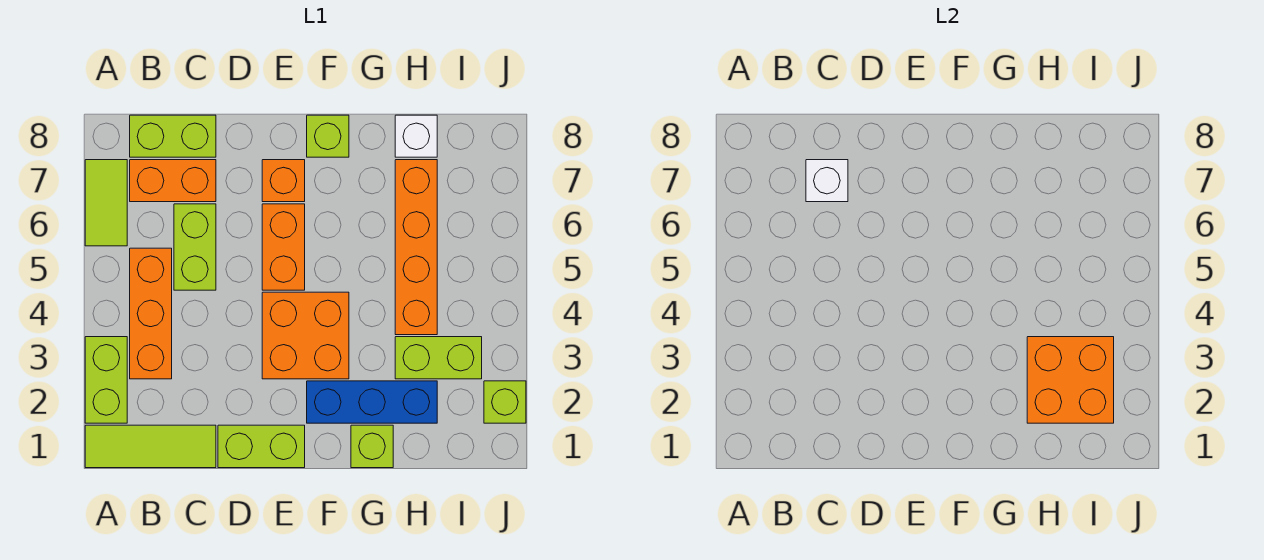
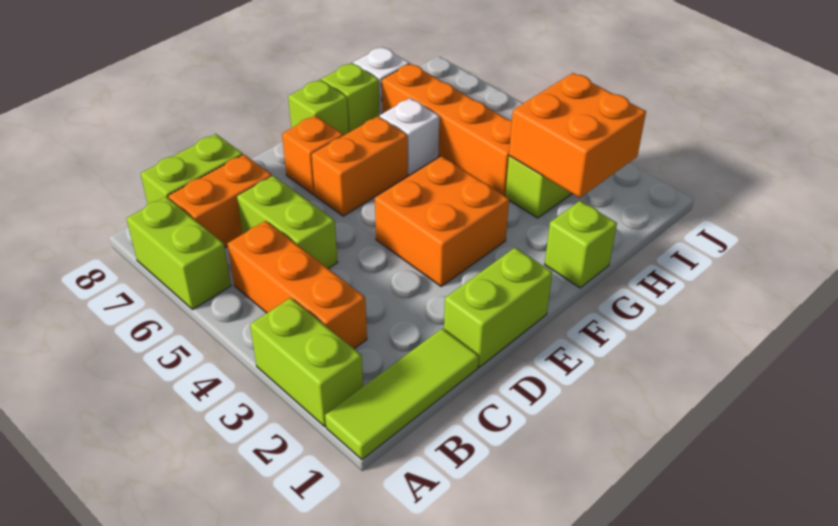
lime tile A6:A7 level 1 -> lime brick A6:A7 level 1
white brick C7 level 2 -> white brick G6 level 1
orange brick E5:E6 level 1 -> orange brick E6:F6 level 1
blue brick F2:H2 level 1 -> none
lime brick J2 level 1 -> lime brick G8 level 1

